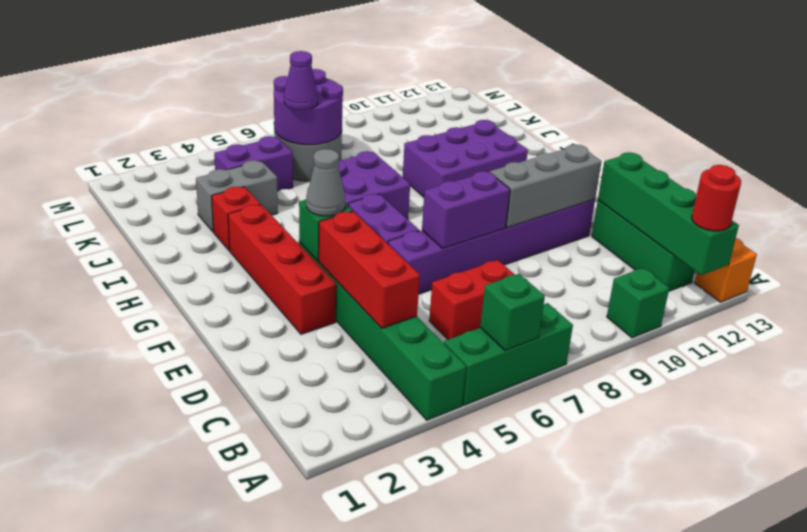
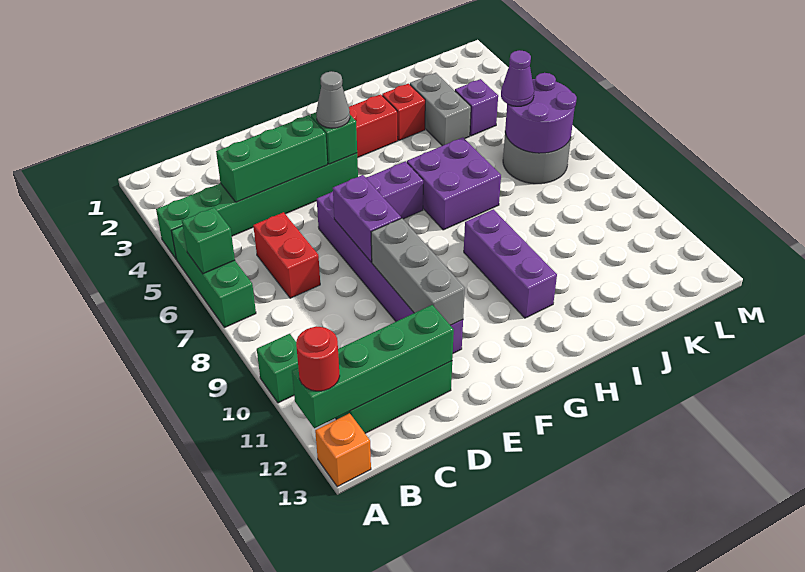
red brick C4:E4 level 2 -> green brick C4:E4 level 2
purple brick H9:I11 level 1 -> purple brick H9:H11 level 1
purple brick K4:K5 level 1 -> purple brick K4 level 1

